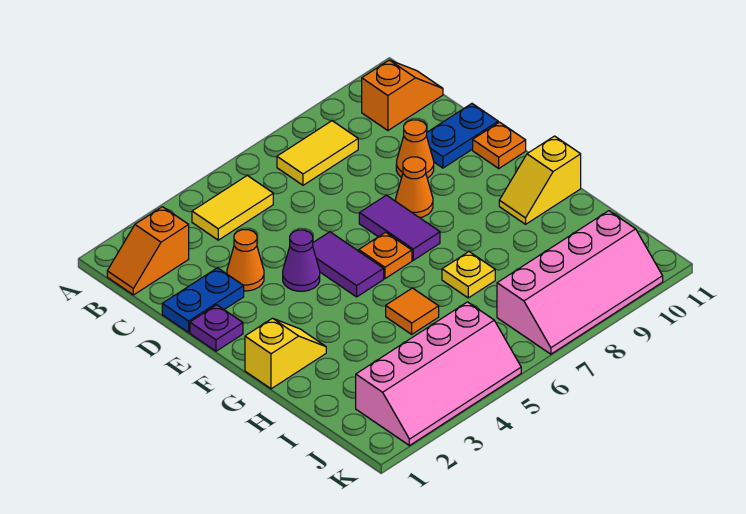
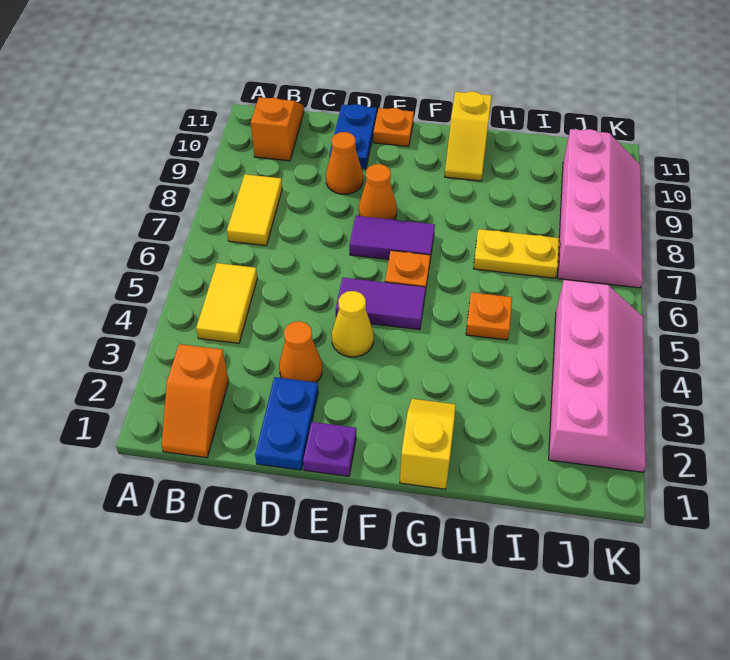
purple cone E4 level 1 -> yellow cone E4 level 1
orange tile H5 level 1 -> orange plate H5 level 1
yellow plate H7 level 1 -> yellow plate H7:I7 level 1

